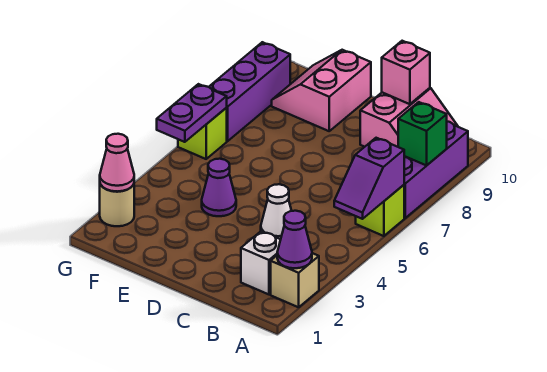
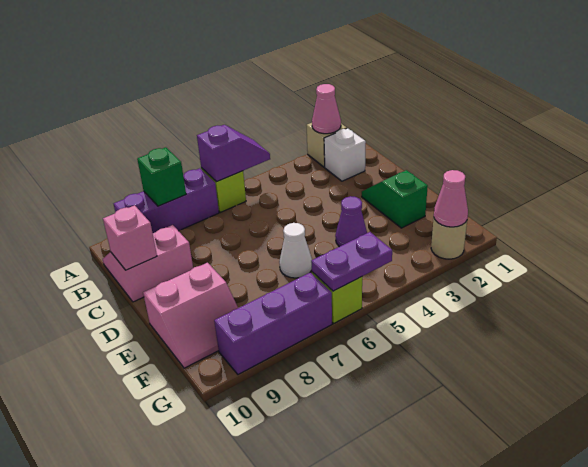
purple cone A2 level 2 -> pink cone A2 level 2
white cone C4 level 1 -> white cone E6 level 1
none -> green slope D2:E2 level 1 top E

